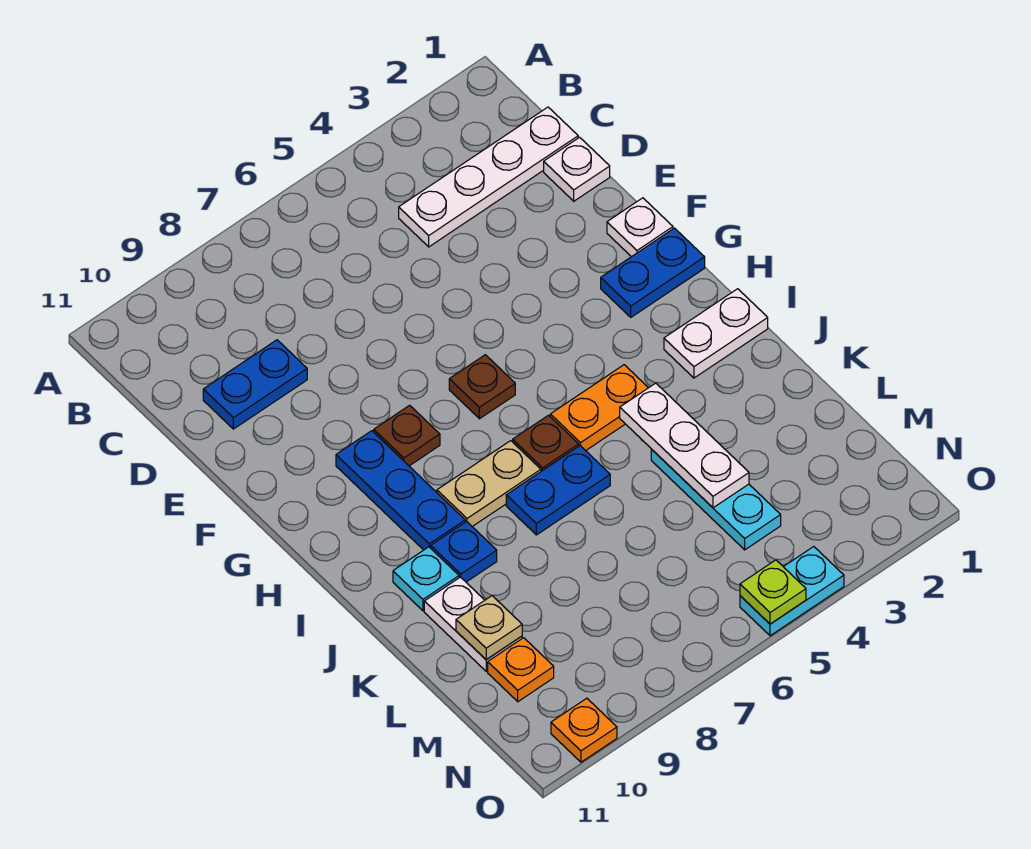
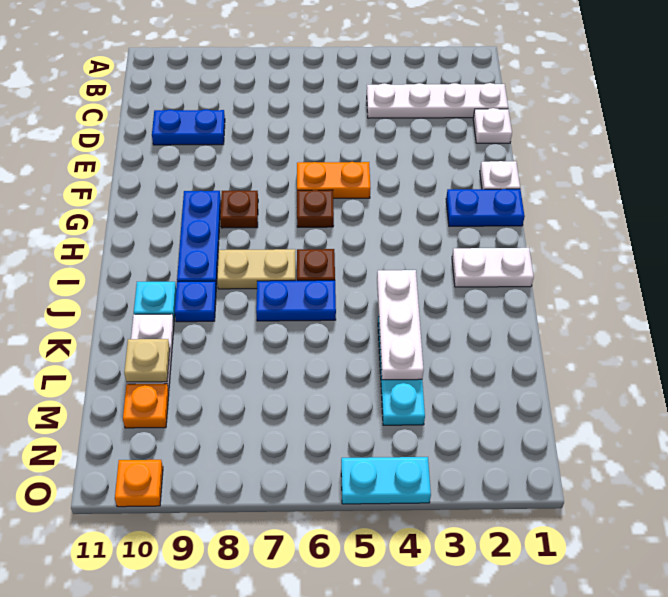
orange plate I4:I5 level 1 -> orange plate F5:F6 level 1
lime plate O5 level 2 -> none

